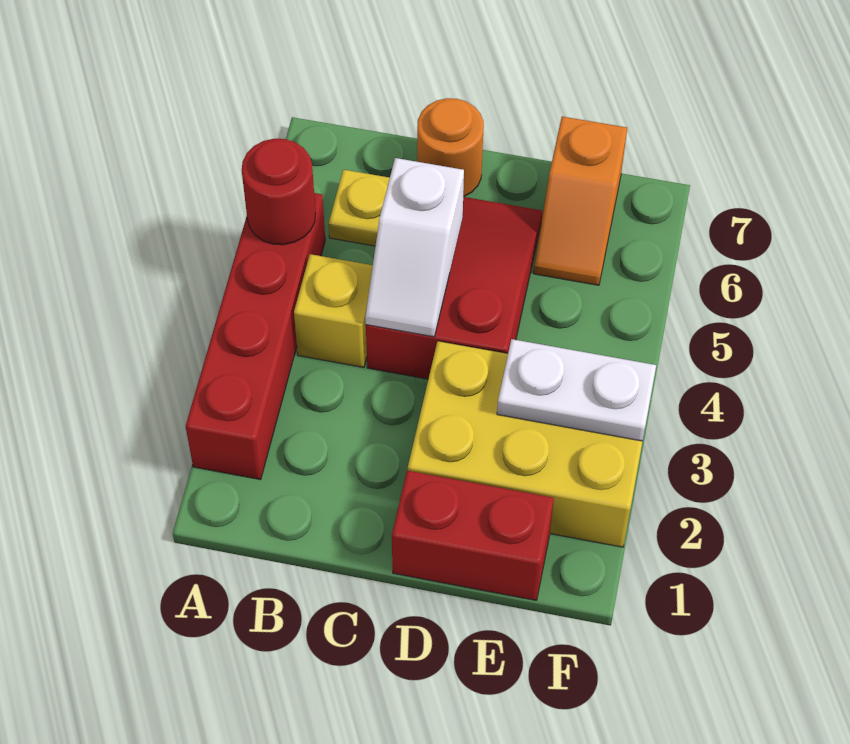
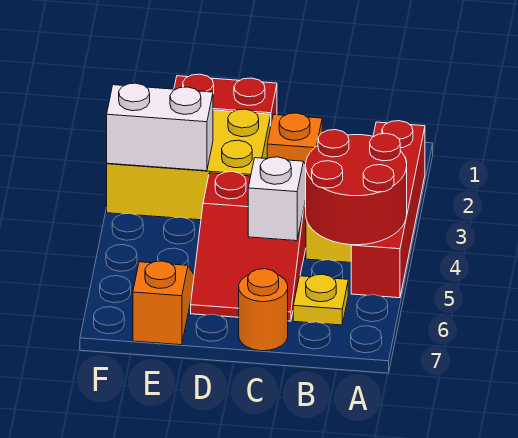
red round brick A5 level 2 -> red round brick A4:B5 level 2
none -> orange brick C2 level 1
white plate E3:F3 level 2 -> white brick E3:F3 level 2

